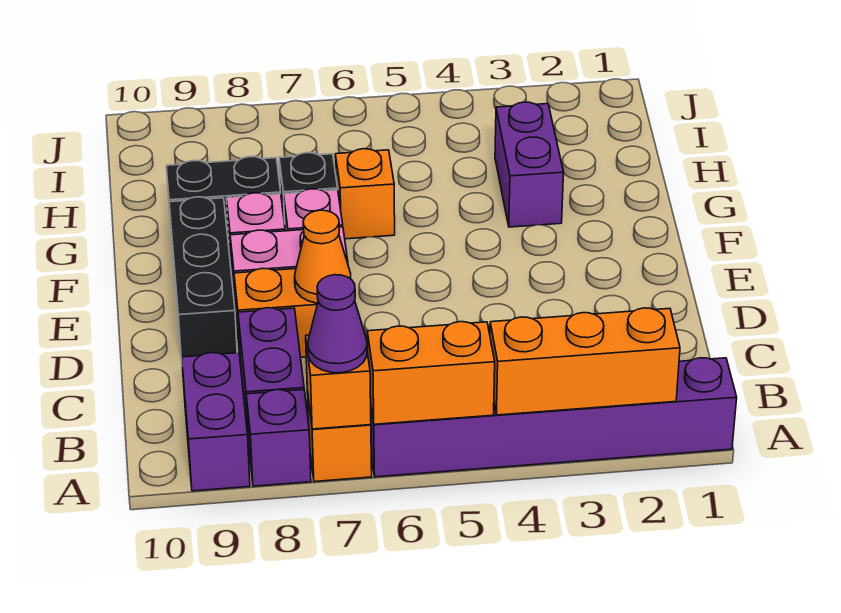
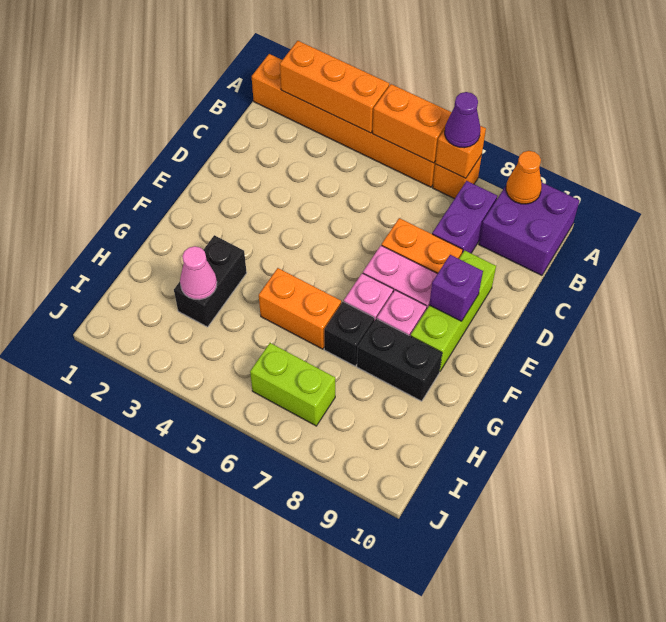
purple brick A1:A6 level 1 -> orange brick A1:A6 level 1
purple brick A8 level 1 -> purple brick E9 level 2
purple brick A9:B9 level 1 -> purple brick A9:B10 level 1
orange cone D7 level 2 -> orange cone A9 level 2
black brick D9:F9 level 1 -> lime brick D9:F9 level 1
purple brick G3:H3 level 1 -> black brick G3:H3 level 1
orange brick G6 level 1 -> orange brick G5:G6 level 1
none -> pink cone H3 level 2
none -> lime brick I6:I7 level 1

